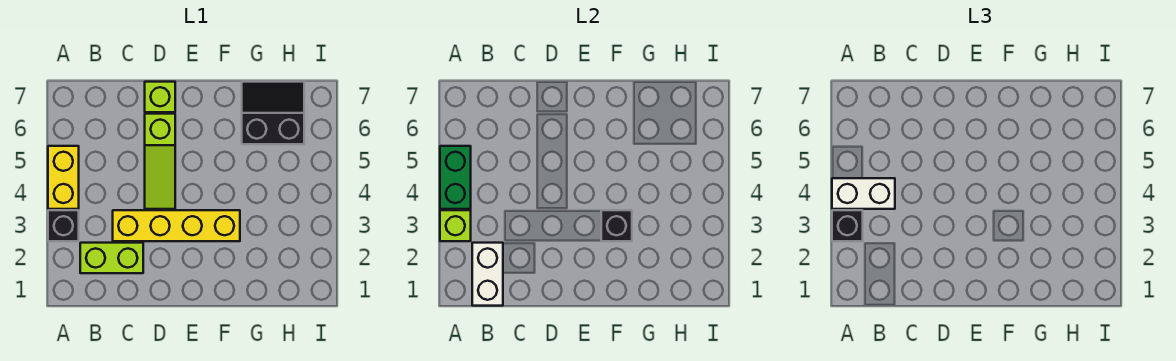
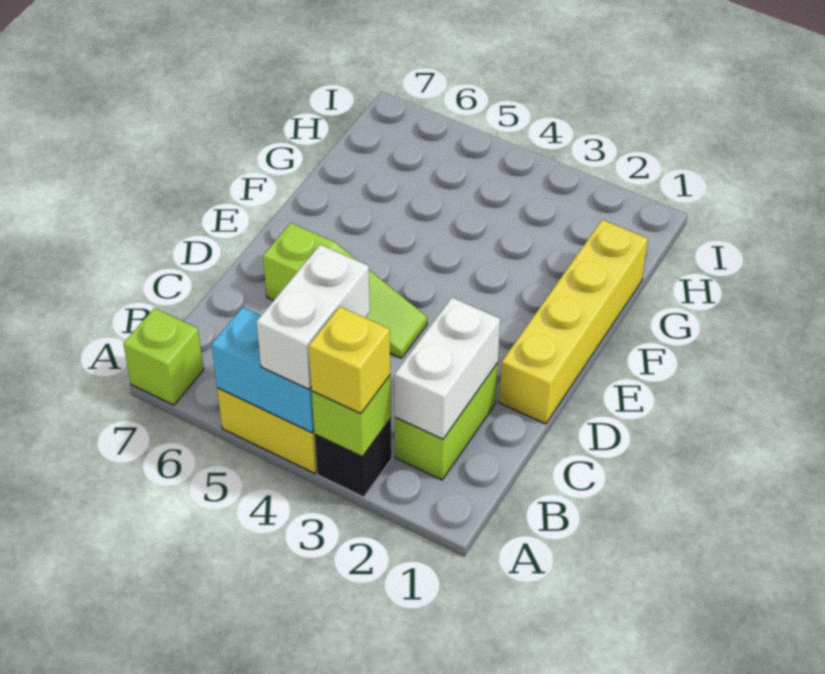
black brick A3 level 3 -> yellow brick A3 level 3
green brick A4:A5 level 2 -> cyan brick A4:A5 level 2
white brick B1:B2 level 2 -> white brick B2:C2 level 2
yellow brick C3:F3 level 1 -> yellow brick D1:G1 level 1
lime brick D7 level 1 -> lime brick A7 level 1
black brick F3 level 2 -> none
black slope G6:H7 level 1 top 6 -> none

